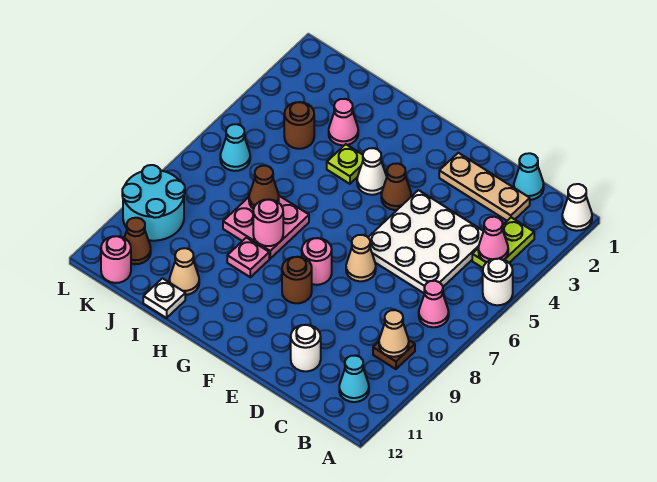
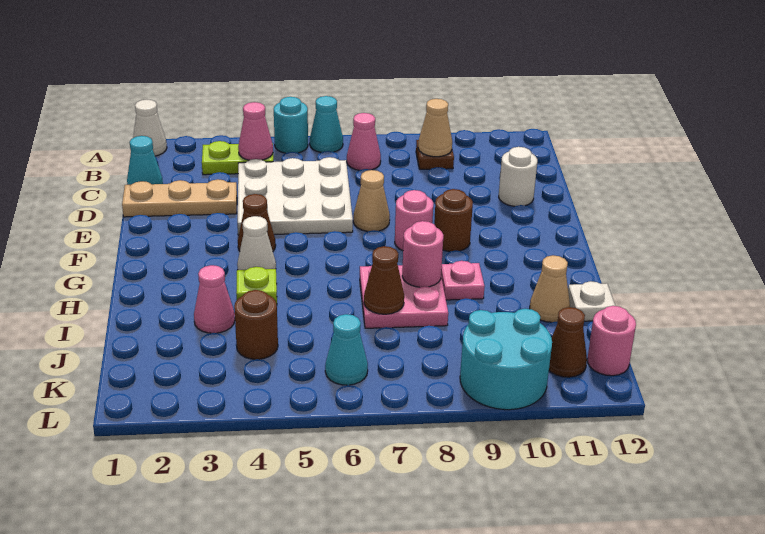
white round brick A5 level 1 -> cyan round brick A5 level 1
cyan cone B11 level 1 -> cyan cone A6 level 1
tan plate C2:E2 level 1 -> tan plate D1:D3 level 1

